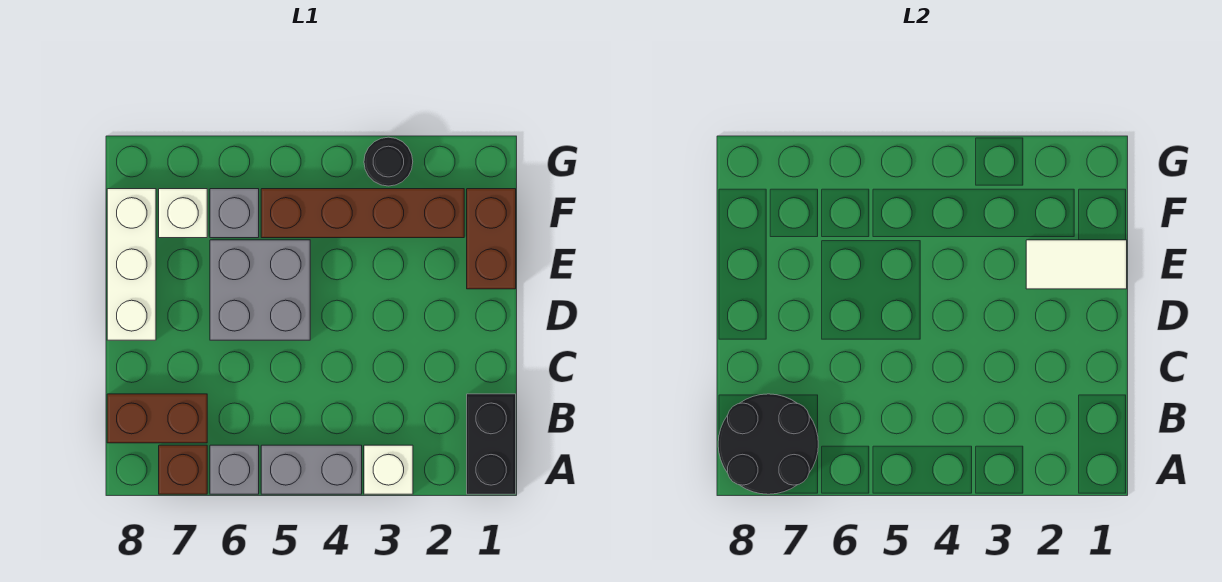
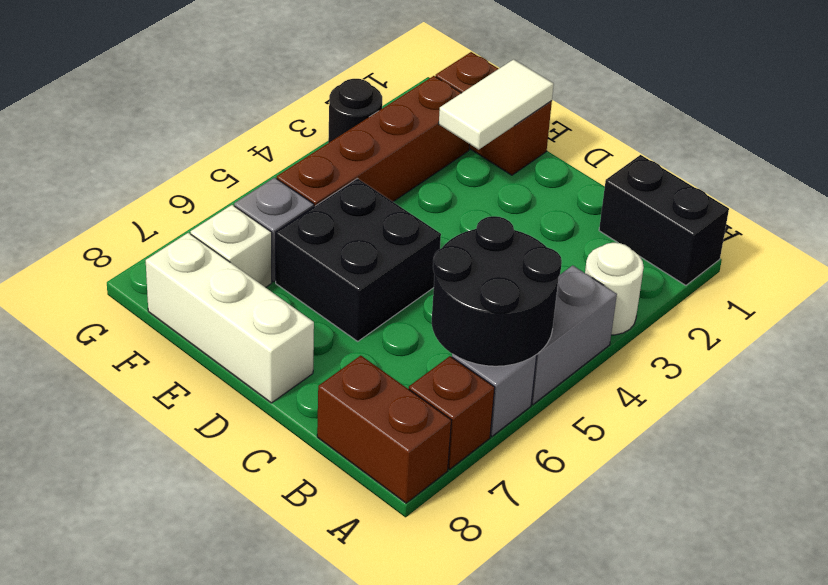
white brick A3 level 1 -> white round brick A3 level 1
black round brick A7:B8 level 2 -> black round brick A5:B6 level 2
brown brick B7:B8 level 1 -> brown brick A8:B8 level 1
grey brick D5:E6 level 1 -> black brick D5:E6 level 1

